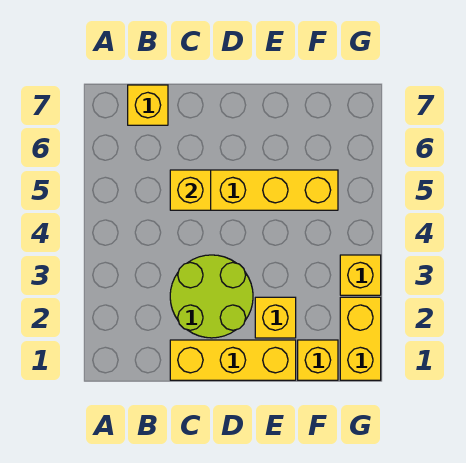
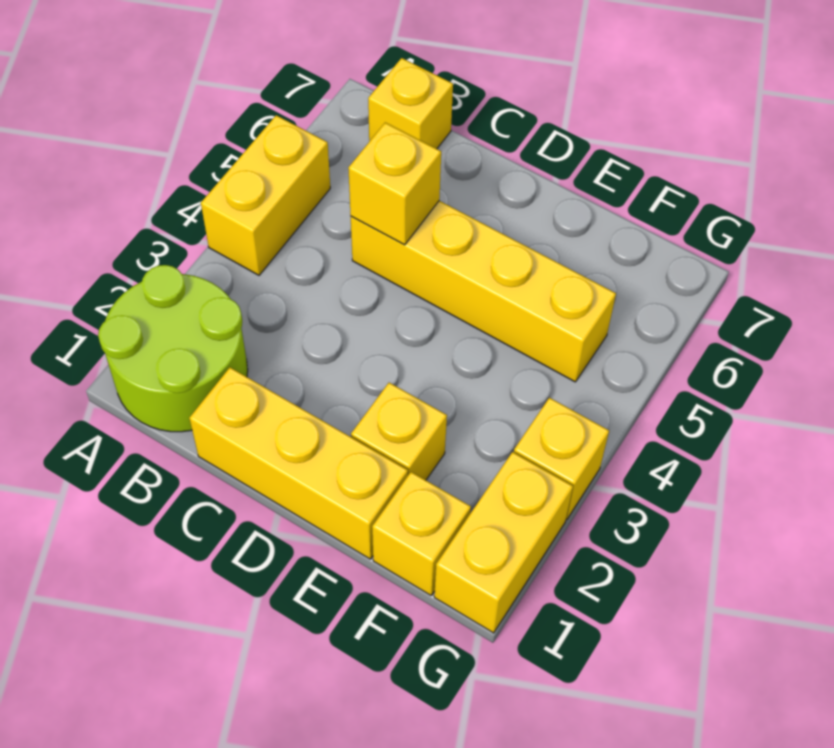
none -> yellow brick A4:A5 level 1
lime round brick C2:D3 level 1 -> lime round brick A1:B2 level 1

